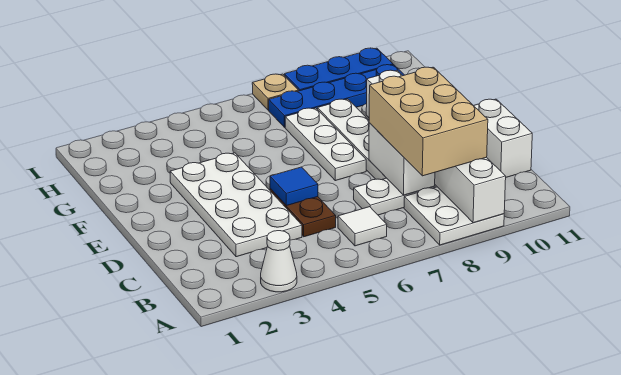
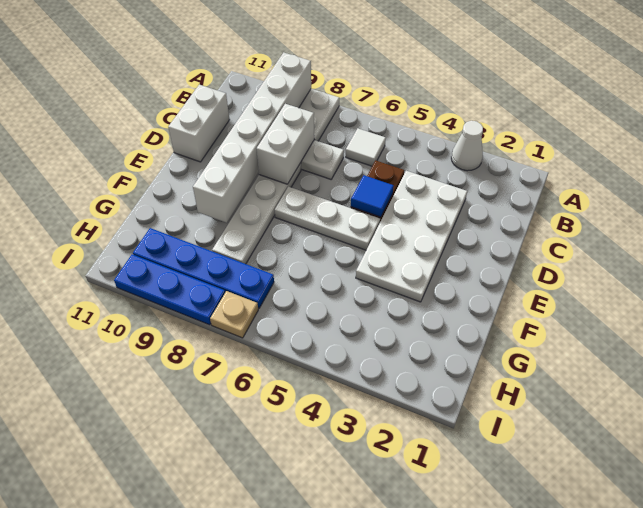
tan brick B8:D9 level 3 -> none
white plate E7:G7 level 1 -> white plate E5:E7 level 1

